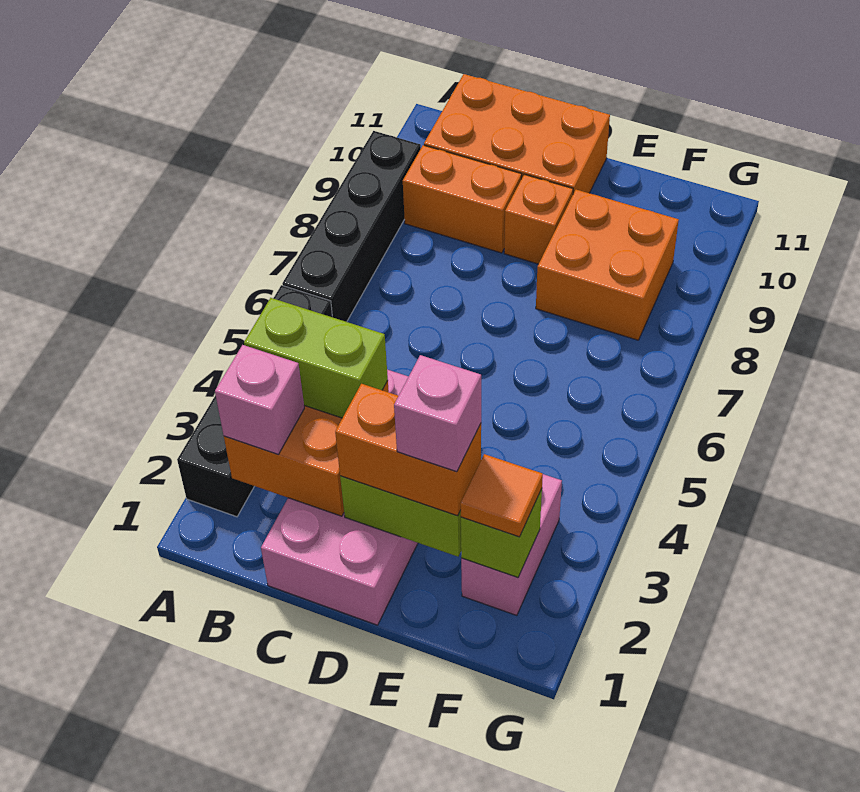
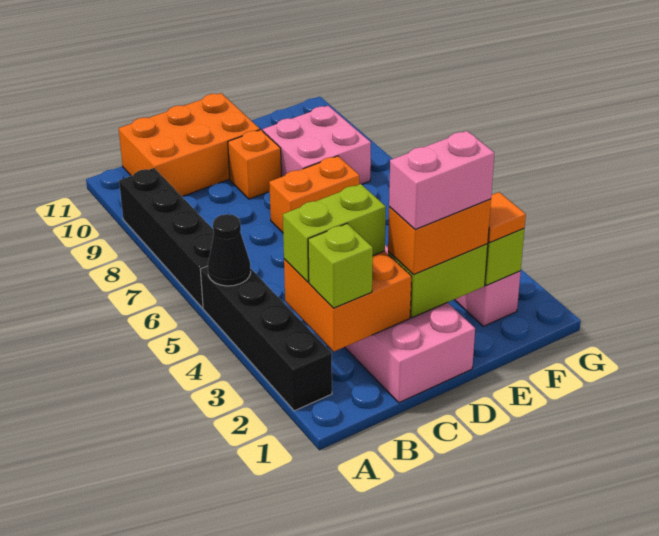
none -> black cone A5 level 2
pink brick B2 level 3 -> lime brick B2 level 3
orange brick B9:C9 level 1 -> orange brick D7:E7 level 1
pink brick E2 level 4 -> pink brick D2:E2 level 4
orange brick E8:F9 level 1 -> pink brick E8:F9 level 1

